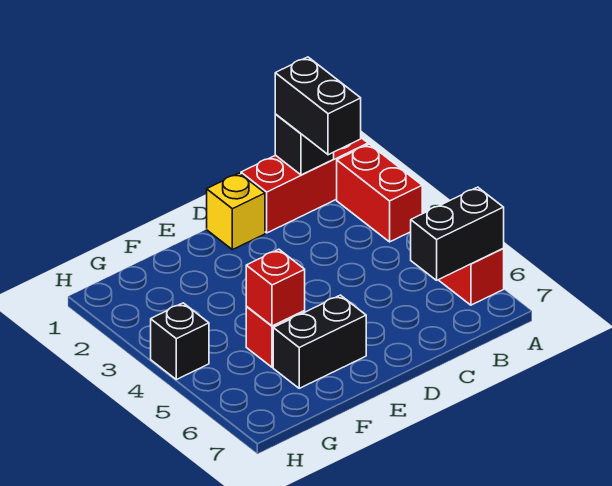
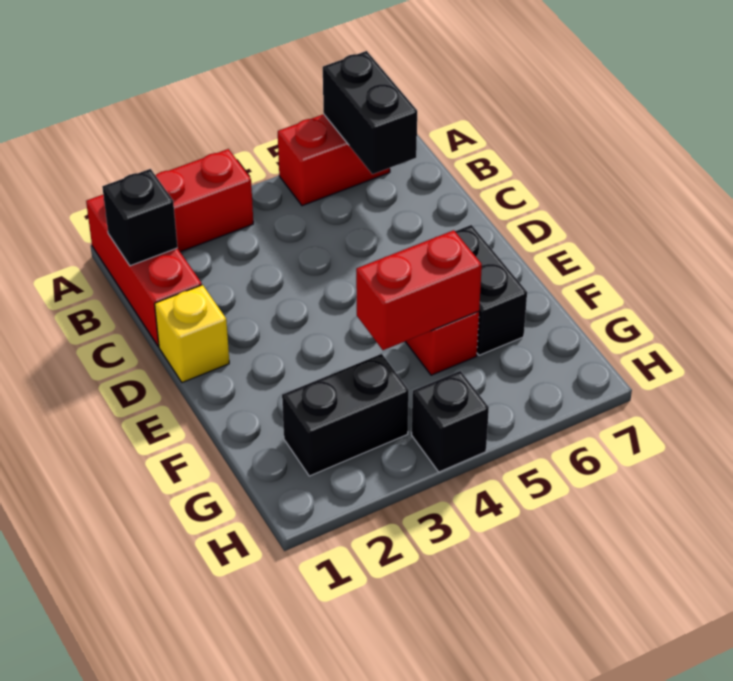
black brick B1:B2 level 3 -> black brick G2:G3 level 1
red brick F5 level 2 -> red brick F4:F5 level 2

